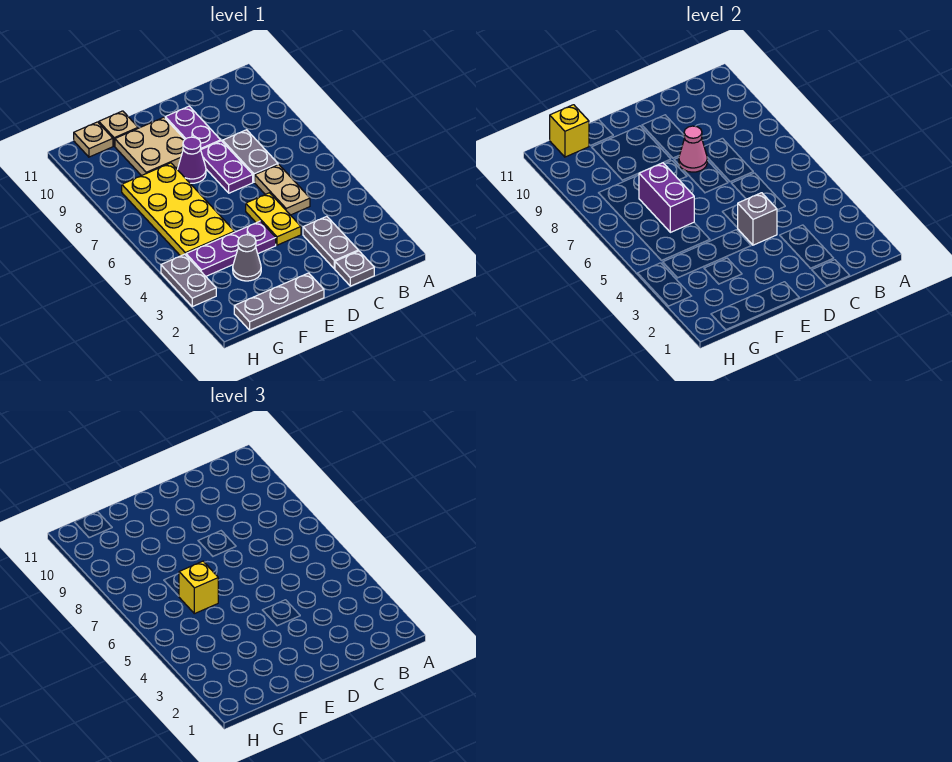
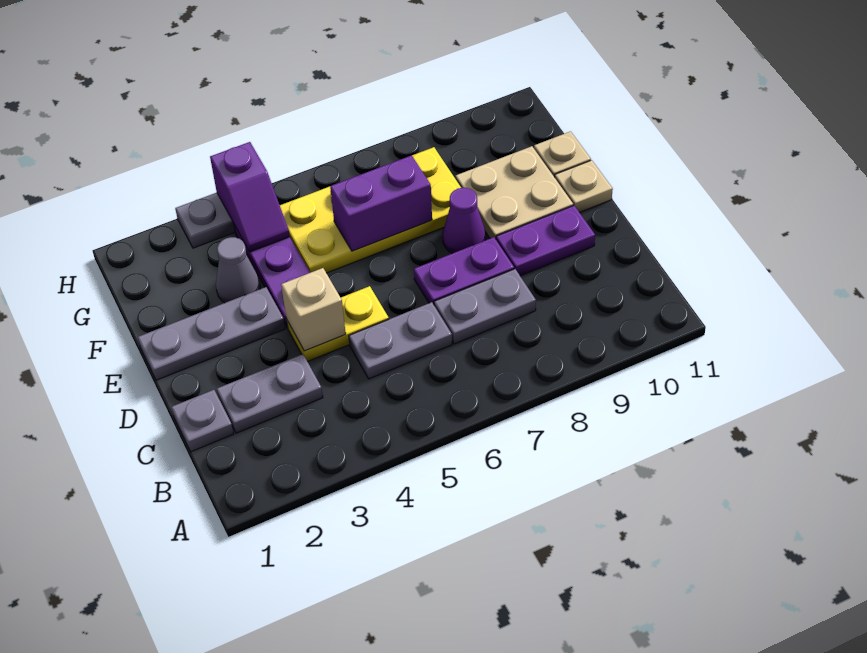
tan plate C5:C6 level 1 -> grey plate C5:C6 level 1
grey brick D4 level 2 -> tan brick D4 level 2
pink cone D8 level 2 -> none
grey plate E1:G1 level 1 -> grey plate E1:E3 level 1
yellow brick F6 level 3 -> none
none -> purple slope G4:H4 level 2 top H
tan plate G11 level 1 -> tan plate E11 level 1
yellow brick G11 level 2 -> none

